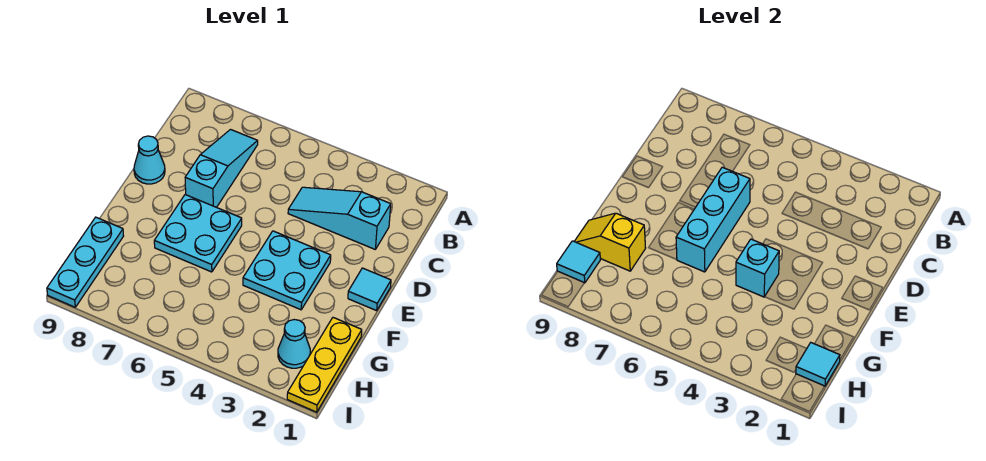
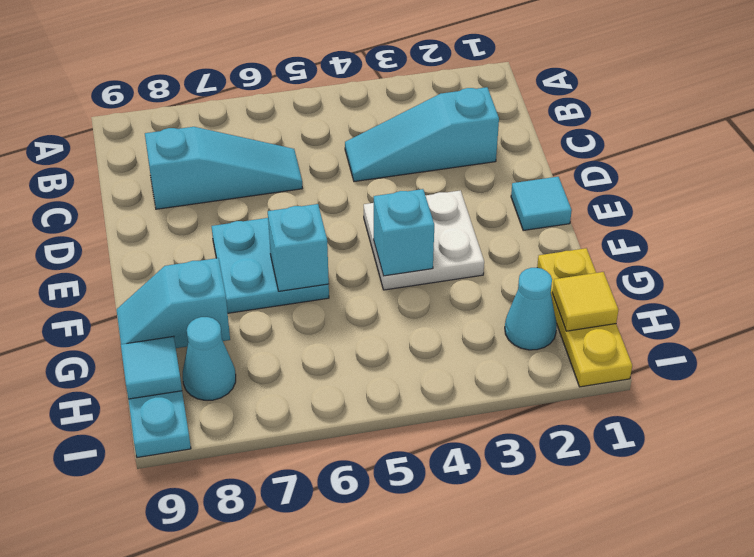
cyan slope B7:D7 level 1 top D -> cyan slope C6:C8 level 1 top 8
cyan brick D6:F6 level 2 -> cyan brick F6 level 2
cyan cone D9 level 1 -> cyan cone H8 level 1
cyan plate E3:F4 level 1 -> white plate E3:F4 level 1
yellow slope G8:G9 level 2 top 8 -> cyan slope G8:G9 level 2 top 8
cyan tile H1 level 2 -> yellow tile H1 level 2

